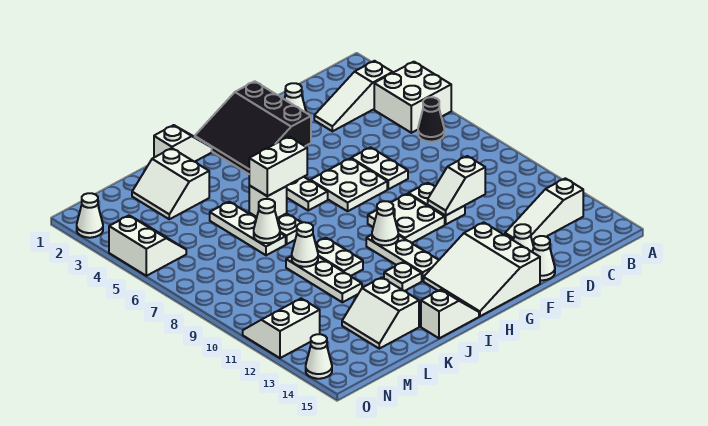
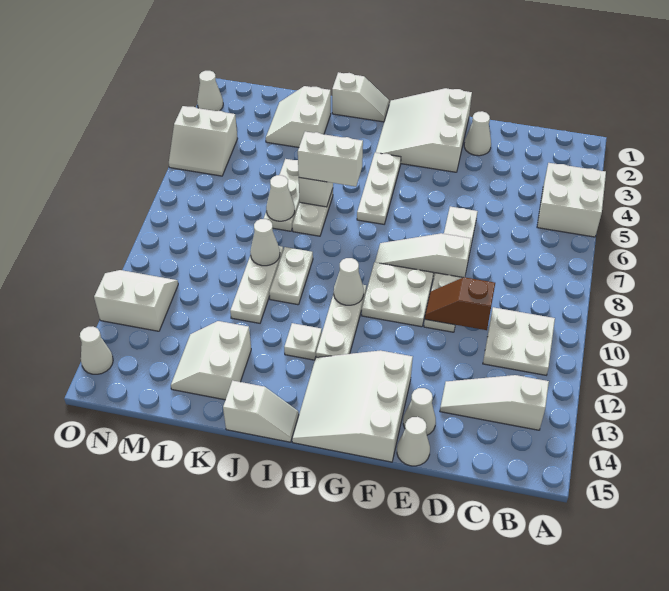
white slope B3:D3 level 1 top B -> white slope E8:G8 level 1 top E
black cone B6 level 1 -> none
white slope D10:E10 level 2 top D -> brown slope D10:E10 level 2 top D
black slope F1:H3 level 1 top F -> white slope F1:H3 level 1 top F
white plate F6:G7 level 1 -> white plate B10:C11 level 1
white slope N4:O5 level 1 top O -> white slope N4:O5 level 1 top 4

